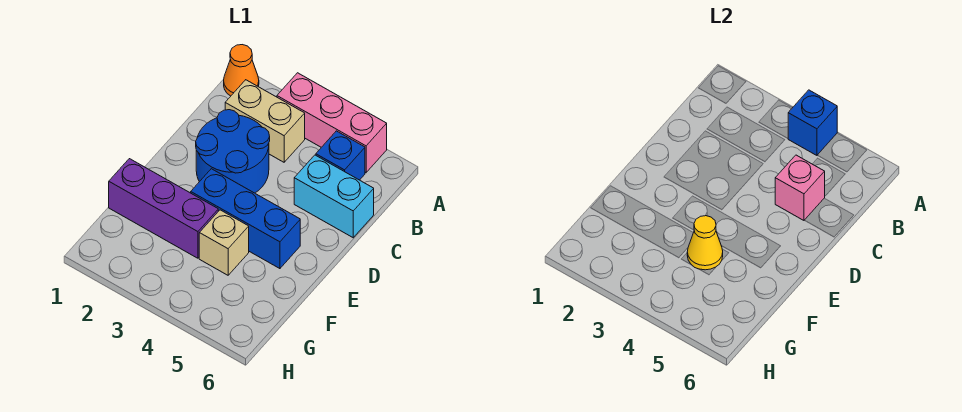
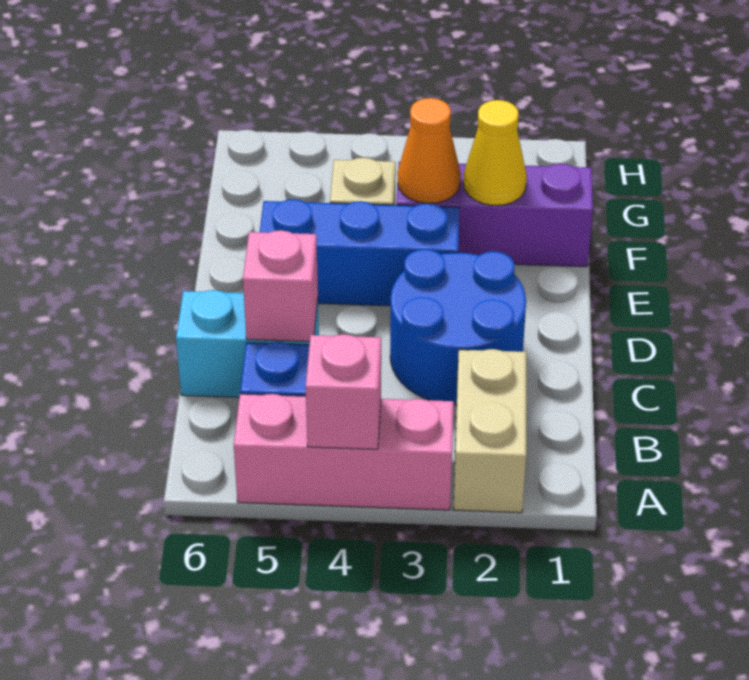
orange cone A1 level 1 -> orange cone F3 level 2
blue brick A4 level 2 -> pink brick A4 level 2
tan brick B2:B3 level 1 -> tan brick A2:B2 level 1
yellow cone F4 level 2 -> yellow cone F2 level 2

